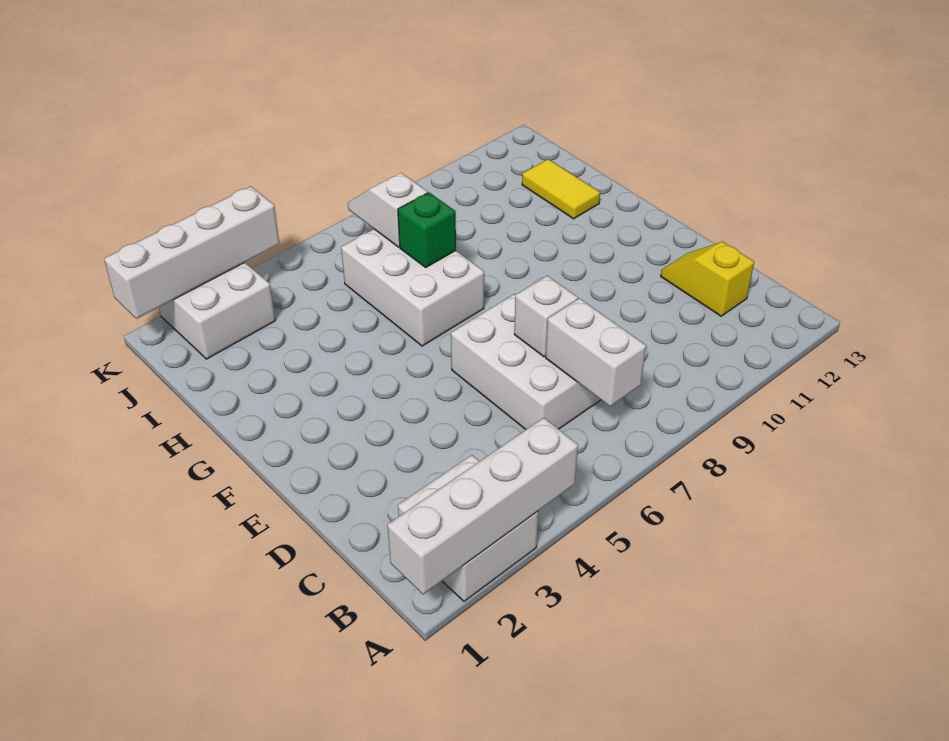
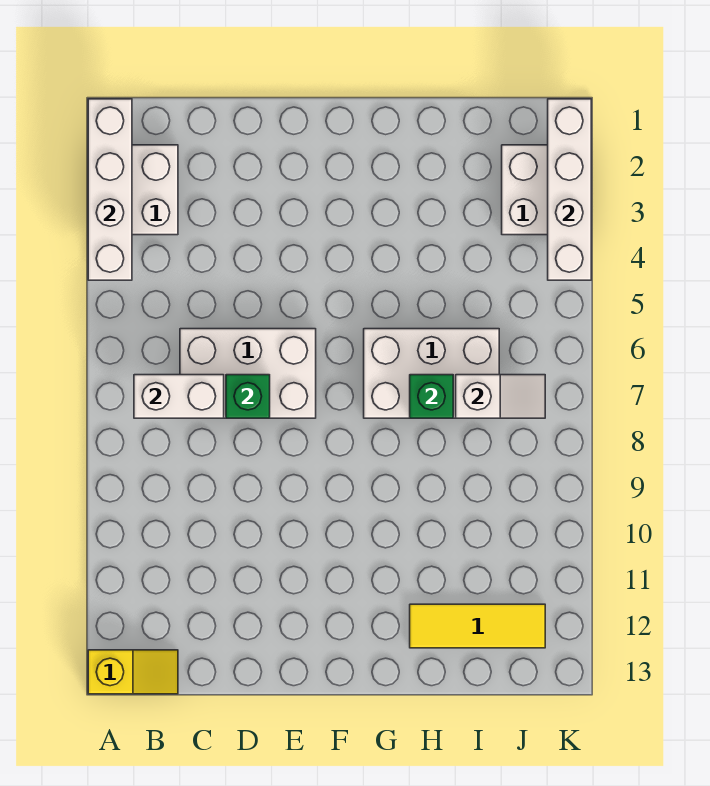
yellow slope C12:D12 level 1 top C -> yellow slope A13:B13 level 1 top A
white brick D7 level 2 -> green brick D7 level 2
yellow tile H12:I12 level 1 -> yellow tile H12:J12 level 1

